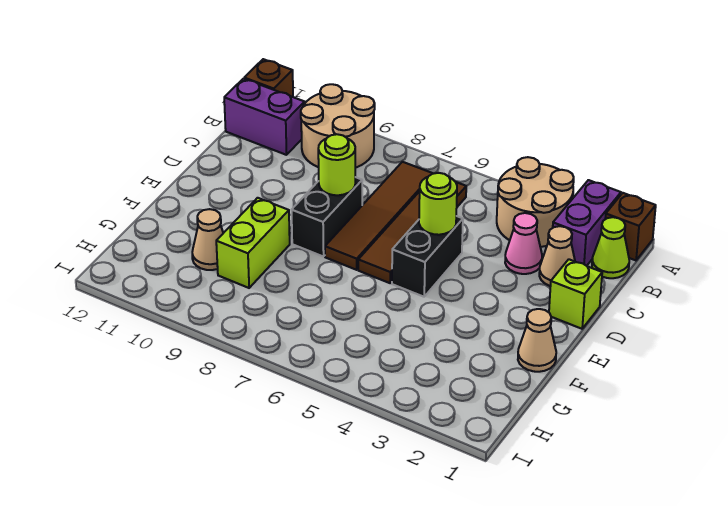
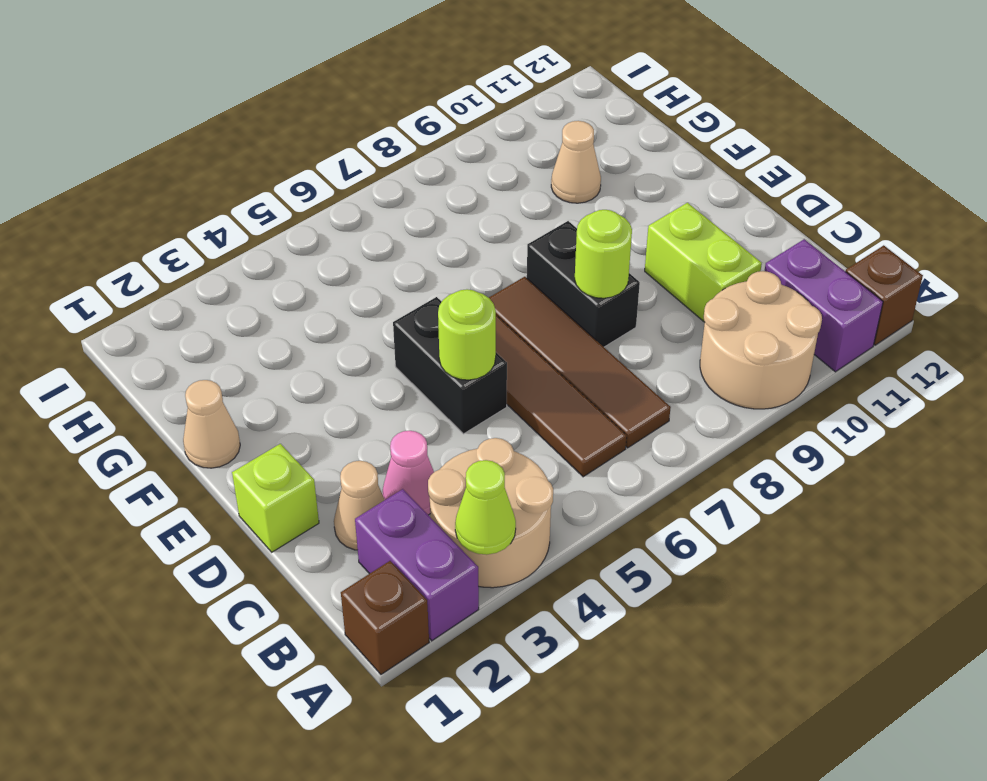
lime cone B1 level 1 -> lime cone A3 level 2
purple brick B11:B12 level 1 -> purple brick A11:B11 level 1
lime brick F9:G9 level 1 -> lime brick C10:D10 level 1

